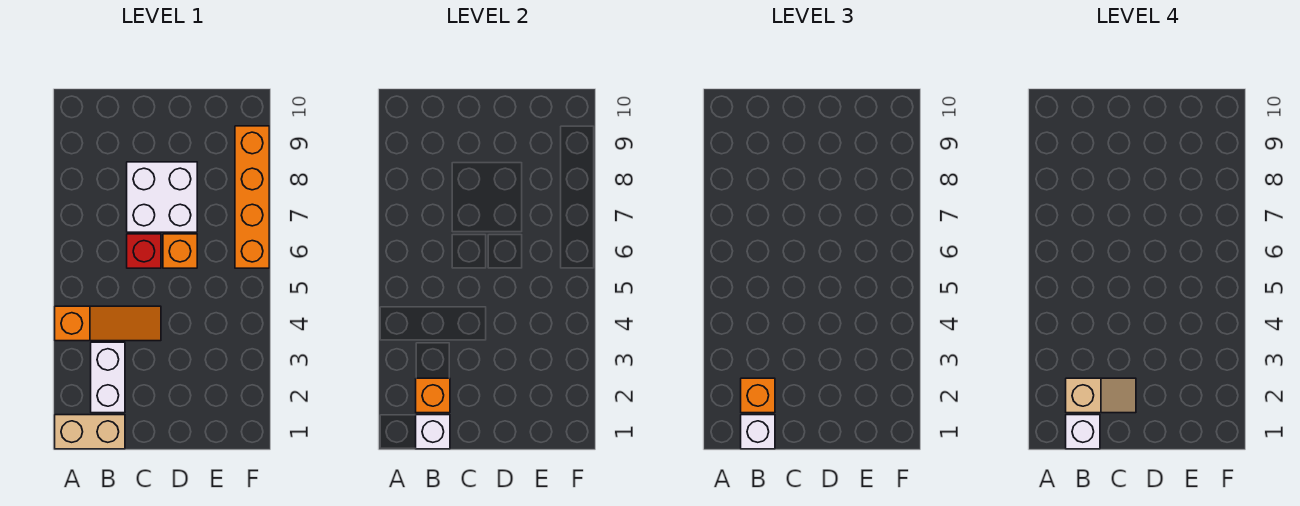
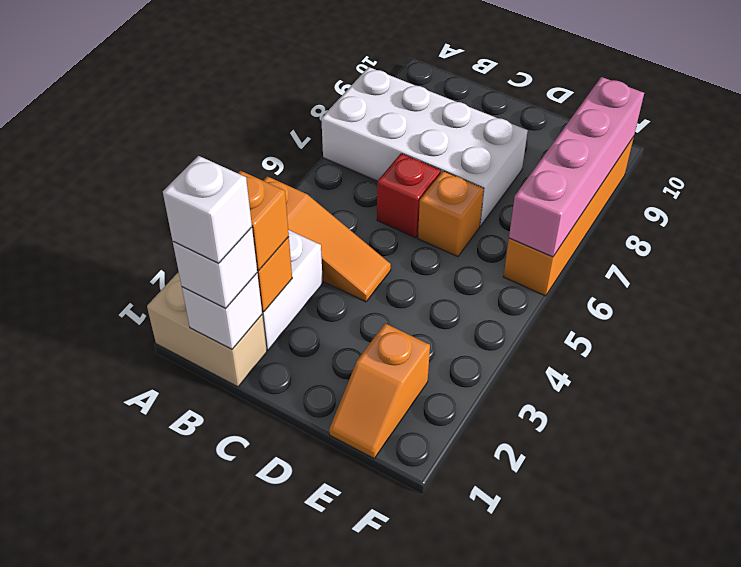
tan slope B2:C2 level 4 top B -> none
white brick C7:D8 level 1 -> white brick A7:D8 level 1
none -> orange slope E1:E2 level 1 top 2
none -> pink brick F6:F9 level 2

